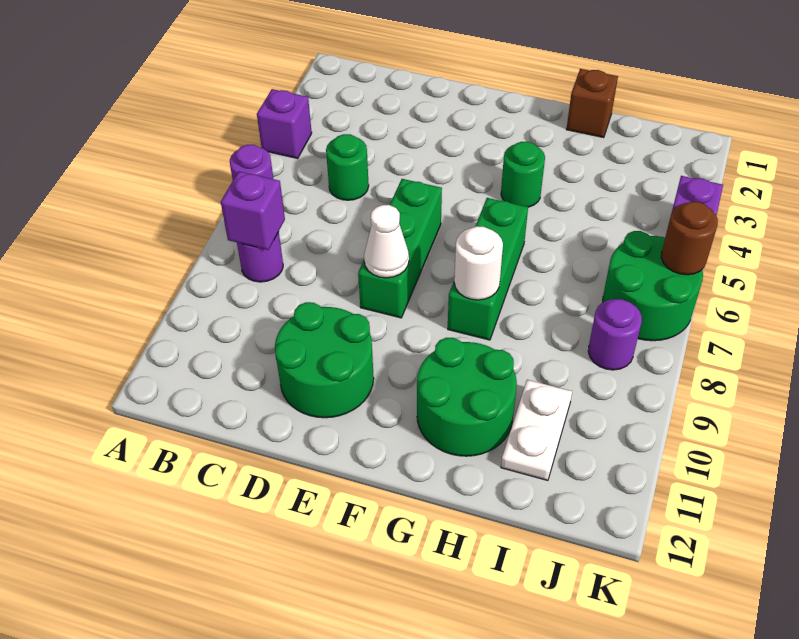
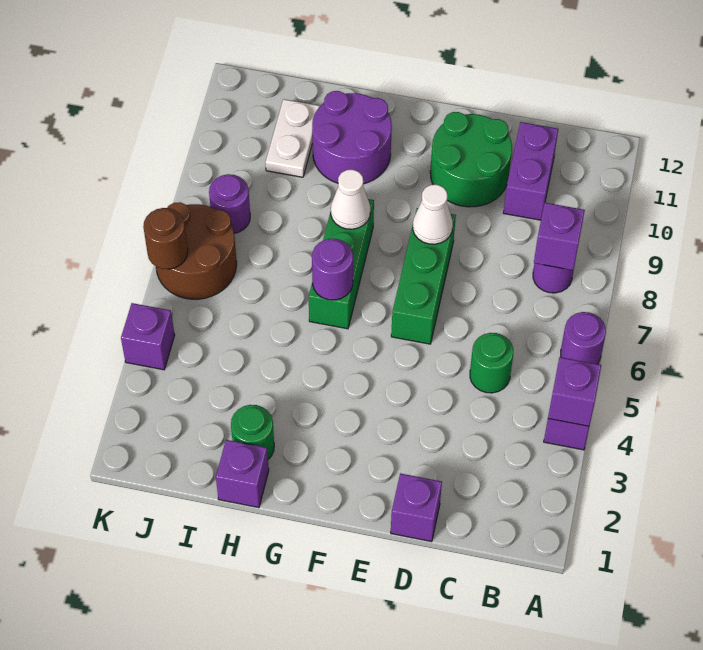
none -> purple brick A4 level 2
none -> purple brick C10:C11 level 1
none -> purple brick D1 level 1
green round brick G4 level 1 -> green round brick H2 level 1
none -> purple round brick G6 level 2
white round brick G8 level 2 -> white cone G8 level 2
green round brick G10:H11 level 1 -> purple round brick G10:H11 level 1
brown brick H1 level 1 -> purple brick H1 level 1
green round brick J6:K7 level 1 -> brown round brick J6:K7 level 1

